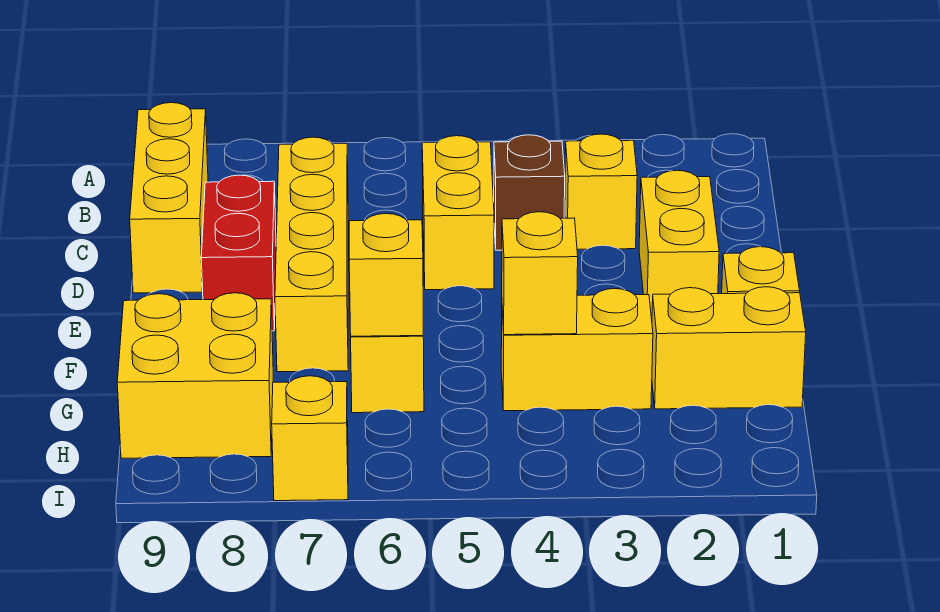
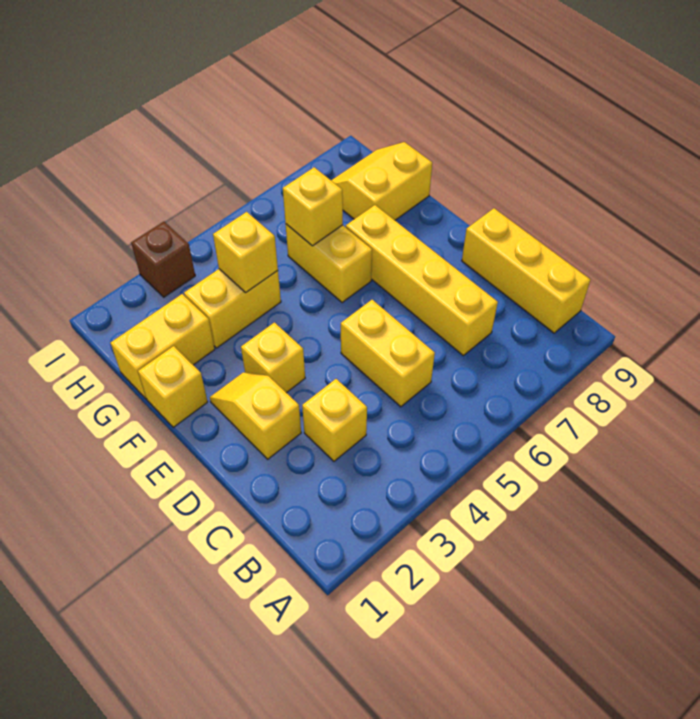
brown brick C4 level 1 -> brown brick I3 level 1
yellow brick D2:E2 level 1 -> yellow slope D2:E2 level 1 top D
red brick D8:E8 level 1 -> none
yellow brick G8:H9 level 1 -> yellow slope G8:H9 level 1 top G
yellow brick I7 level 1 -> yellow brick E3 level 1

